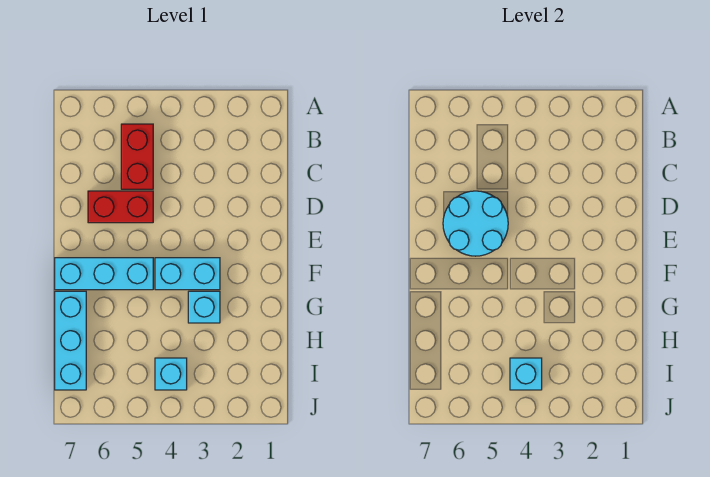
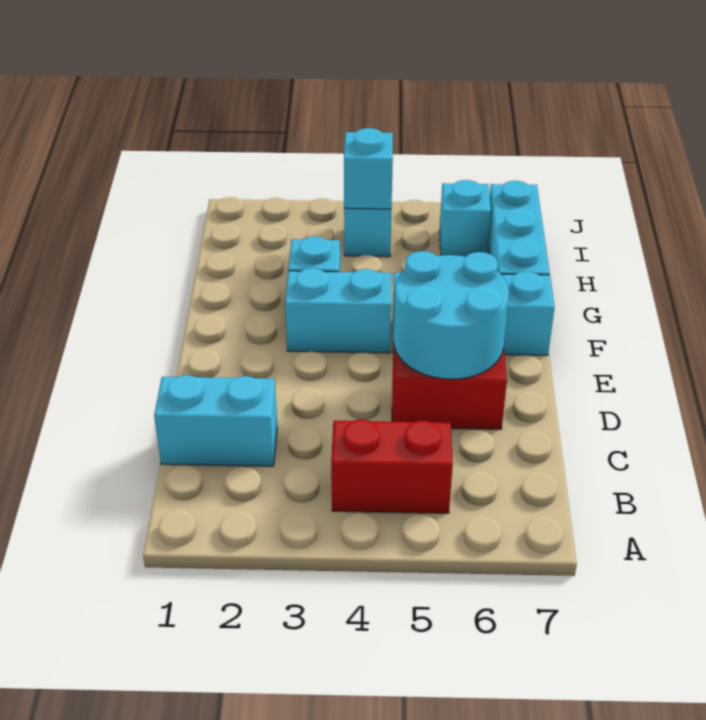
red brick B5:C5 level 1 -> red brick B4:B5 level 1
none -> cyan brick C1:C2 level 1
none -> cyan brick I6 level 1

